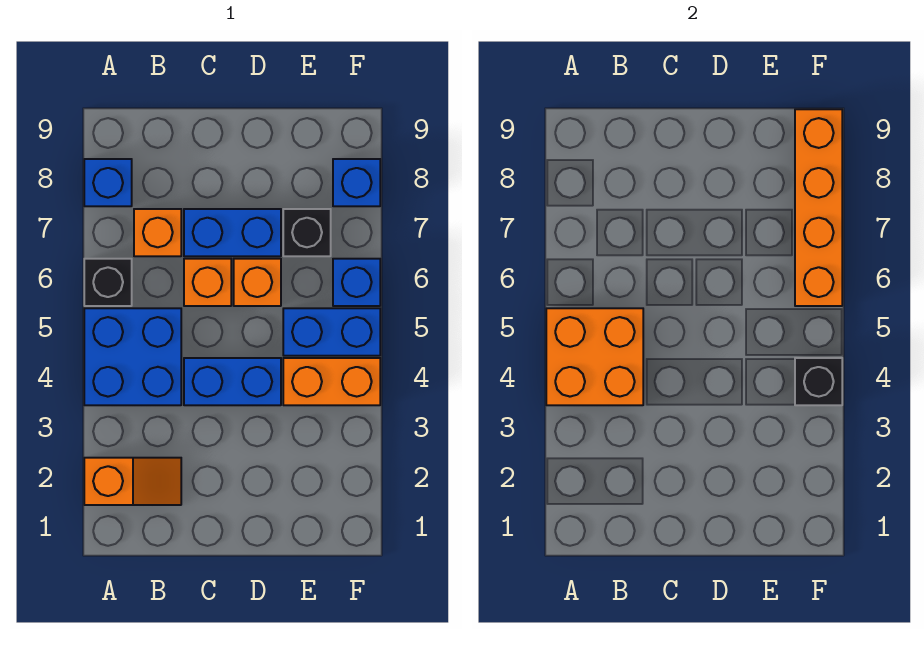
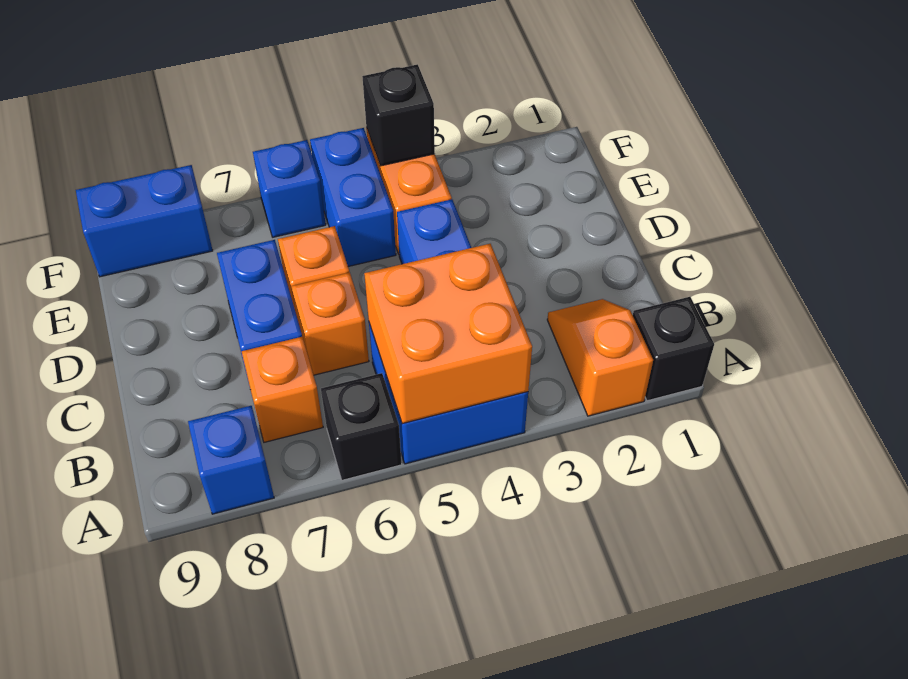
black brick E7 level 1 -> black brick A1 level 1
orange brick F6:F9 level 2 -> none
blue brick F8 level 1 -> blue brick F8:F9 level 1

